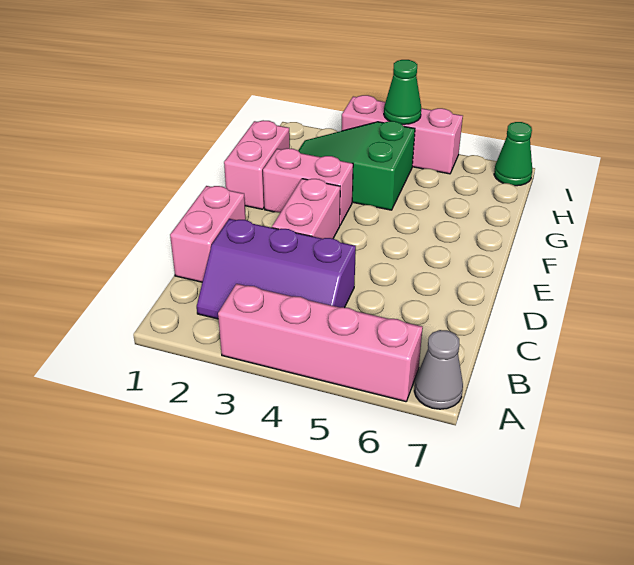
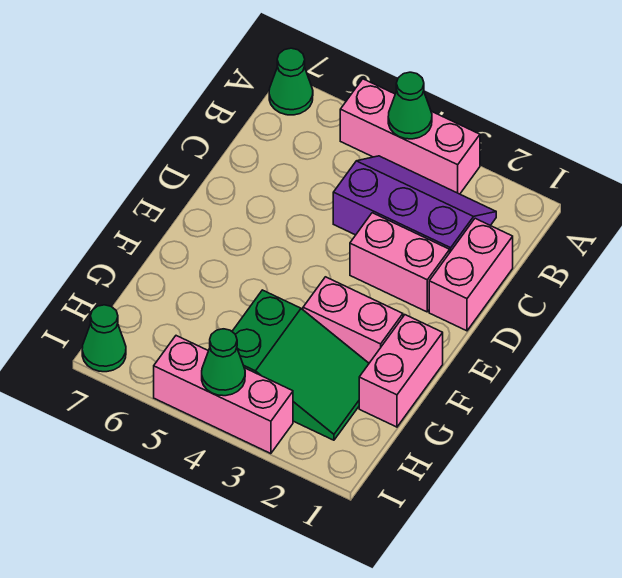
pink brick A3:A6 level 1 -> pink brick A3:A5 level 1
none -> green cone A4 level 2
grey cone A7 level 1 -> green cone A7 level 1
pink brick D3:E3 level 1 -> pink brick D2:D3 level 1

